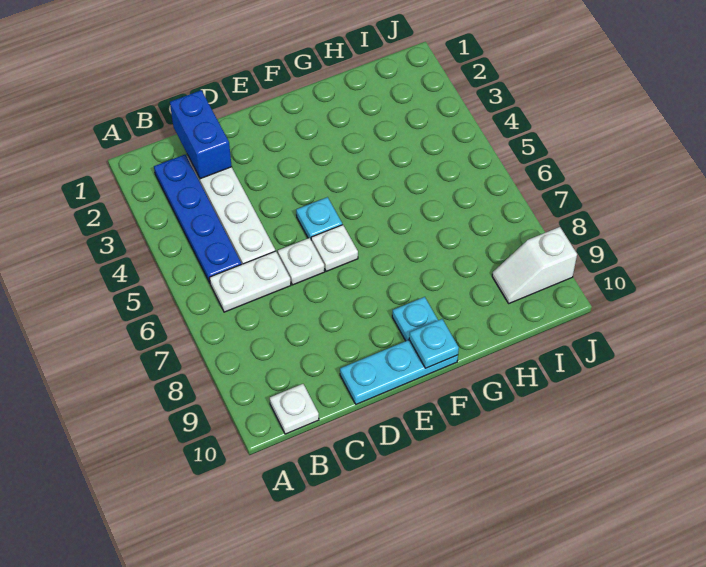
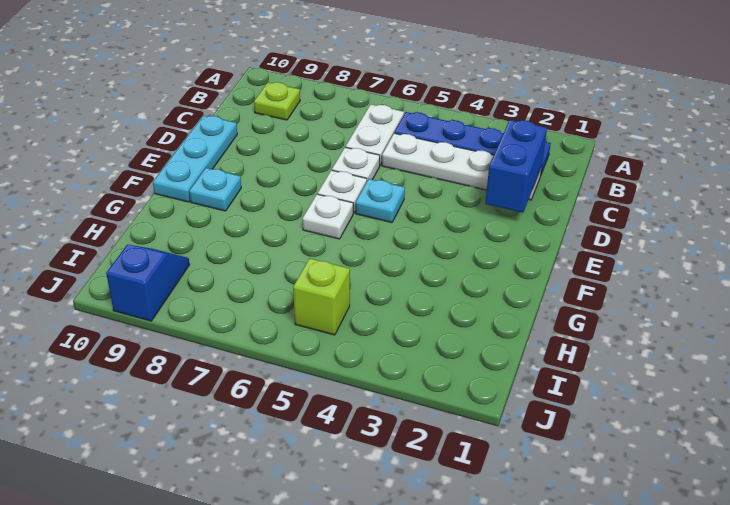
none -> lime plate B9 level 1
white plate B10 level 1 -> white plate F6 level 1
blue brick C1:C2 level 2 -> blue brick C2:D2 level 2
cyan plate F10 level 2 -> none
none -> lime brick I5 level 1
white slope I9:J9 level 1 top J -> blue slope I9:J9 level 1 top J

